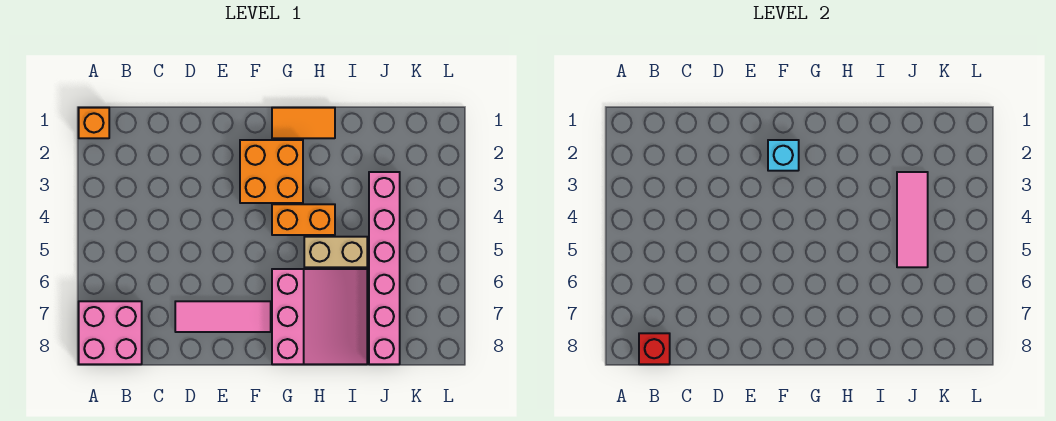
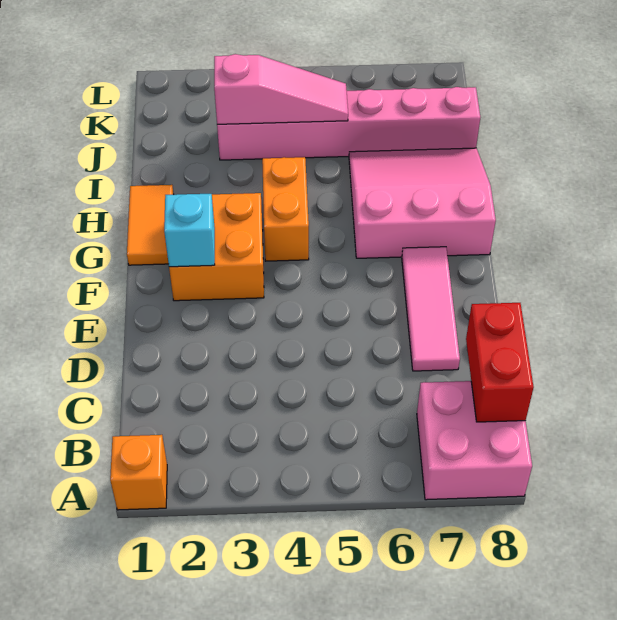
red brick B8 level 2 -> red brick B8:C8 level 2
tan brick H5:I5 level 1 -> none
pink tile J3:J5 level 2 -> pink slope J3:J5 level 2 top 3

